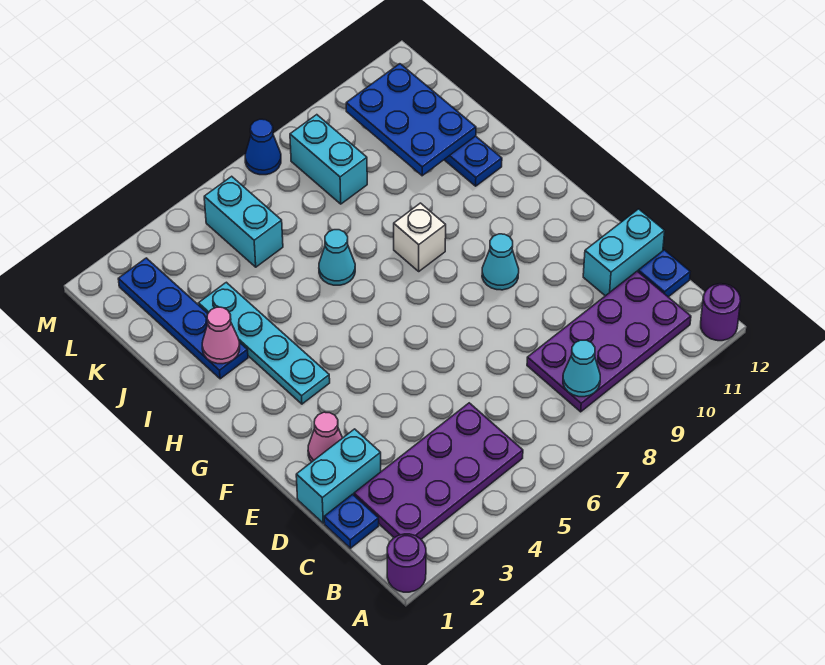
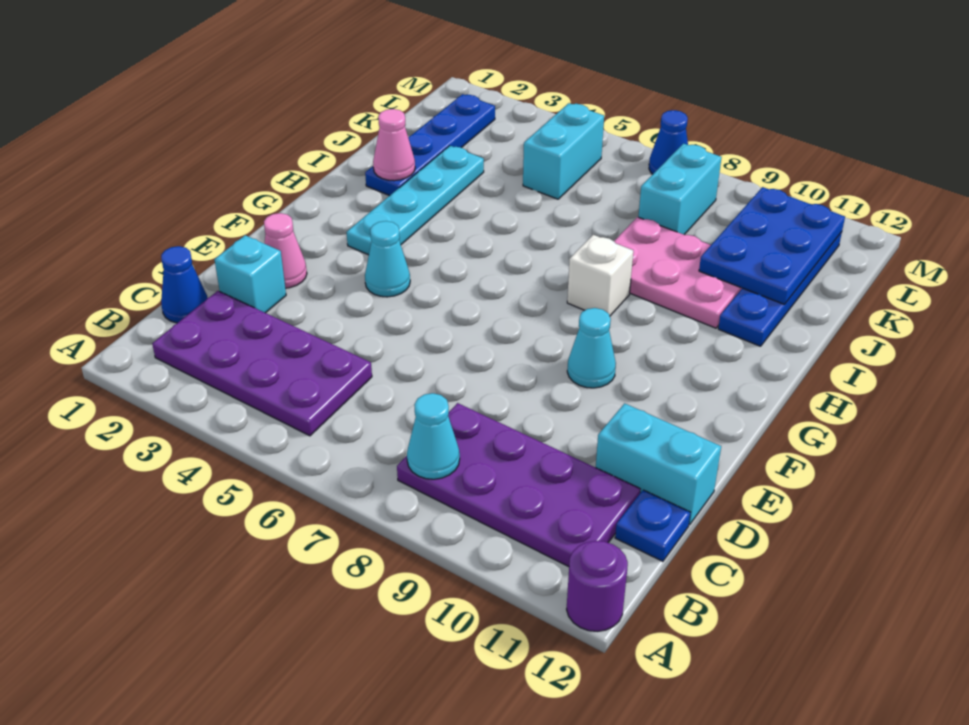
purple round brick A1 level 1 -> none
blue plate C1 level 1 -> blue cone C1 level 1
cyan brick D1:D2 level 1 -> cyan brick D2 level 1
cyan cone I6 level 1 -> cyan cone F4 level 1
none -> pink plate I8:J10 level 1

